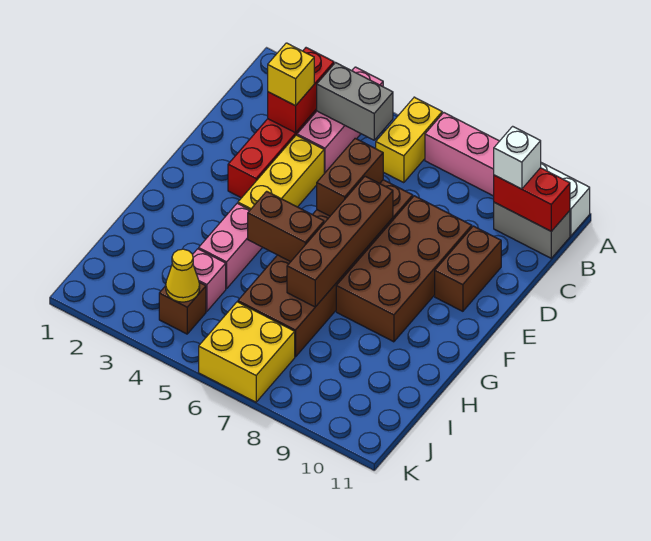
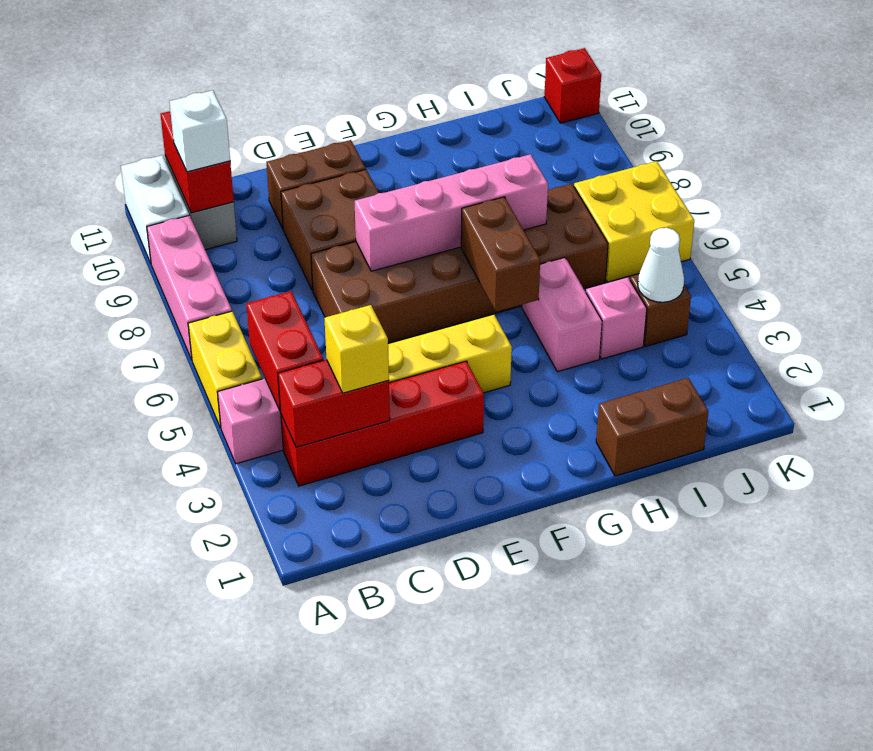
yellow brick A6:B6 level 1 -> yellow brick A5:A6 level 1
grey brick B4:B5 level 2 -> red brick B4:B5 level 2
brown brick D6:E6 level 2 -> brown brick H1:I1 level 1
brown brick D8:G9 level 1 -> brown brick D8:E9 level 1
brown brick E7:H7 level 2 -> pink brick E7:H7 level 2
pink brick G4:H4 level 1 -> pink brick H4:H5 level 1
yellow cone J4 level 2 -> white cone J4 level 2
none -> red brick K11 level 1

